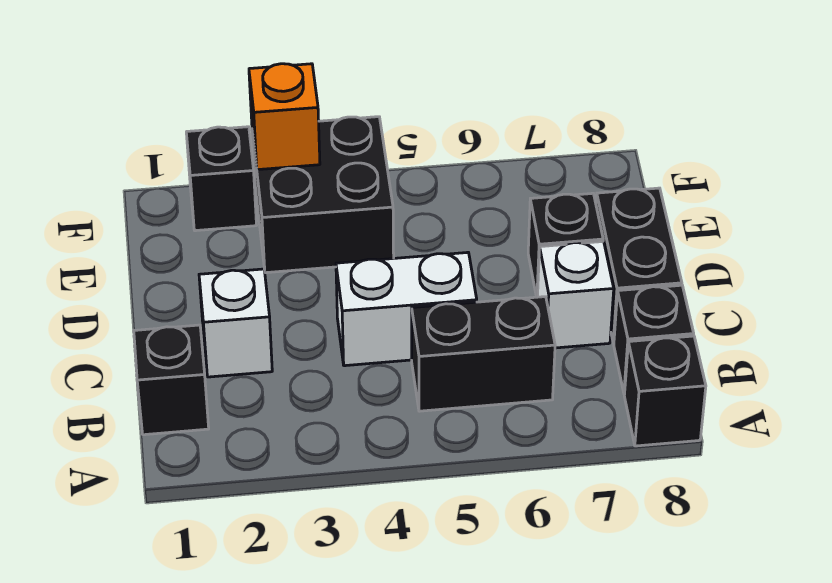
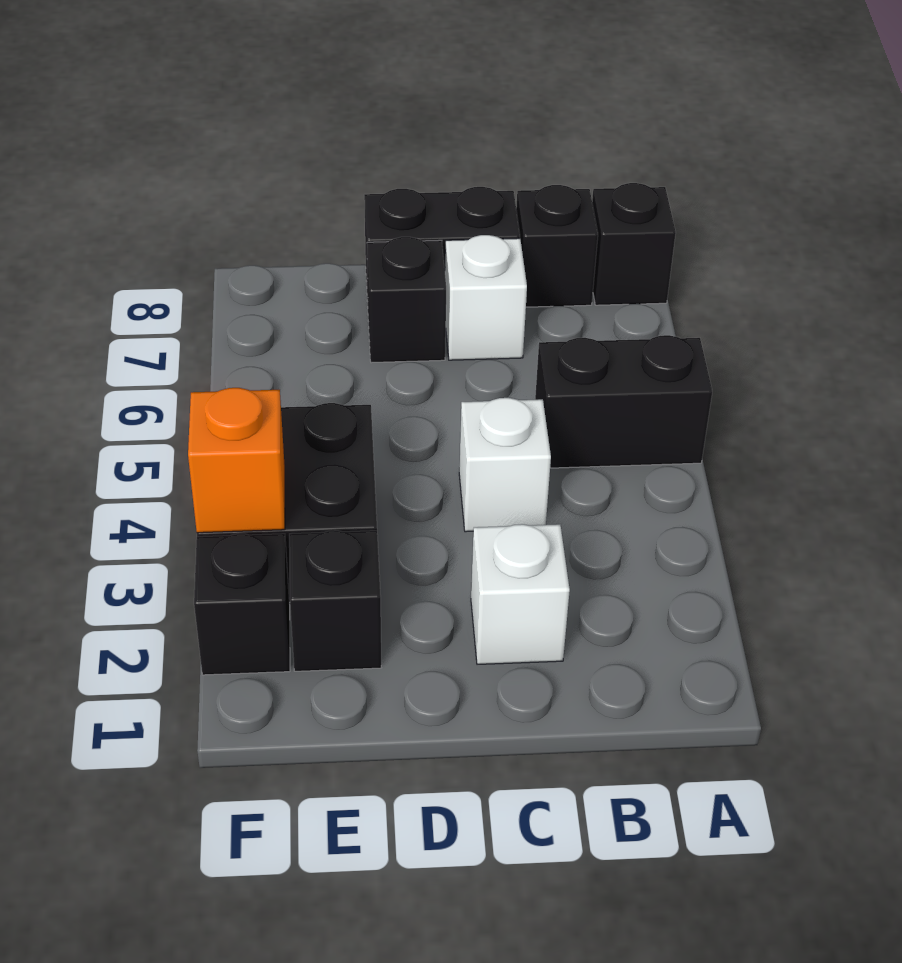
black brick B1 level 1 -> black brick E2 level 1
black brick B5:B6 level 1 -> black brick A5:B5 level 1
white brick C4:C5 level 1 -> white brick C4 level 1

